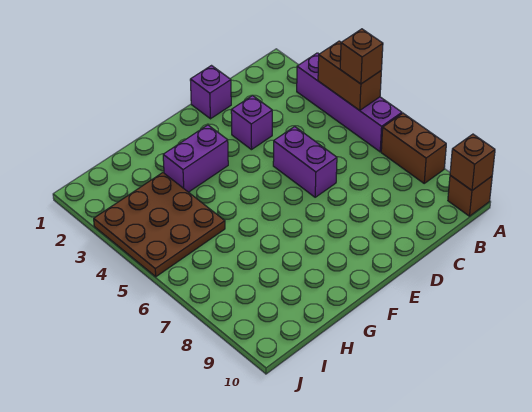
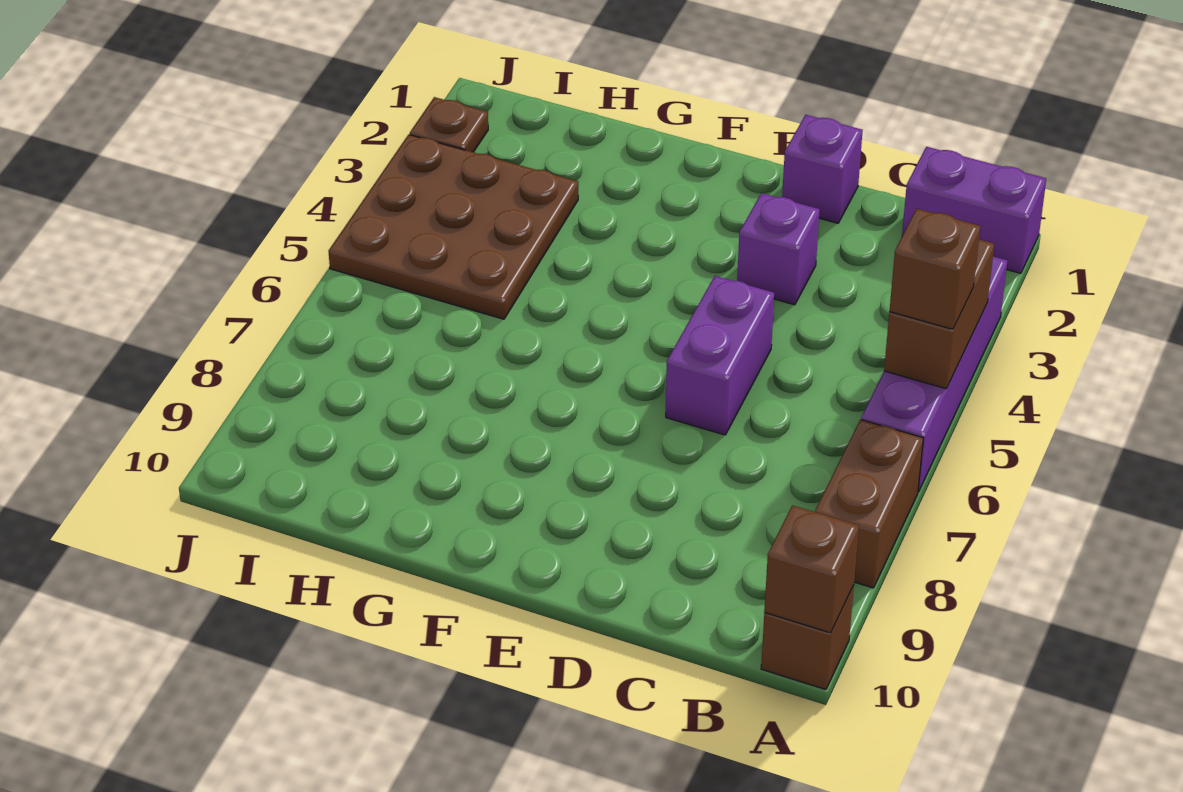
purple brick F3:G3 level 1 -> purple brick A1:B1 level 1
none -> brown plate J2 level 1

